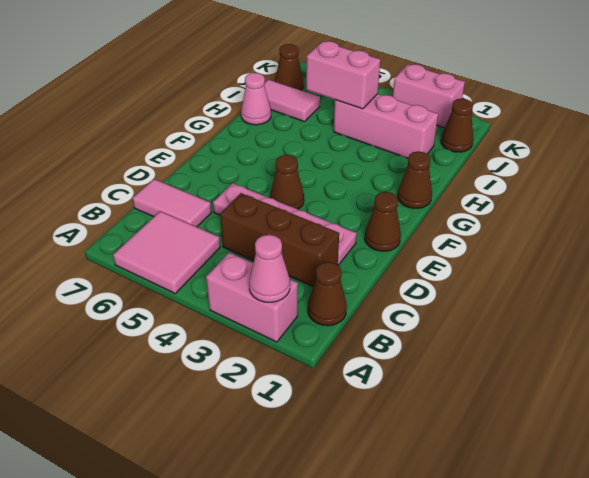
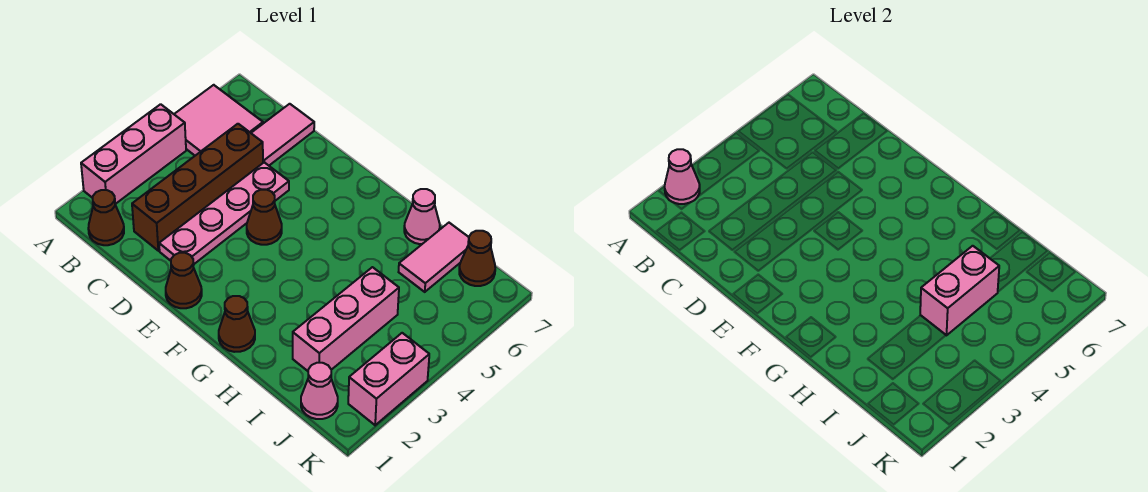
pink brick A2:A3 level 1 -> pink brick A2:A4 level 1
brown brick C2:C4 level 1 -> brown brick C2:C5 level 1
brown cone J1 level 1 -> pink cone J1 level 1

